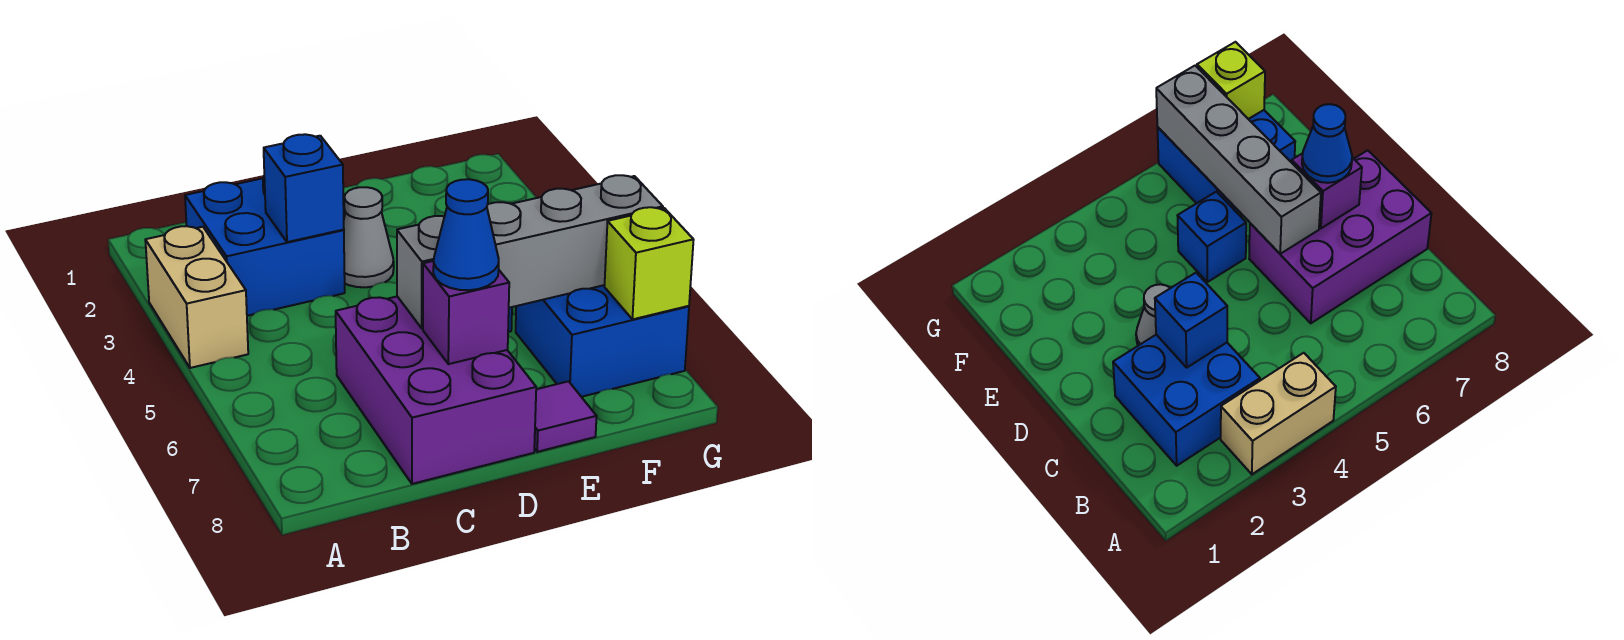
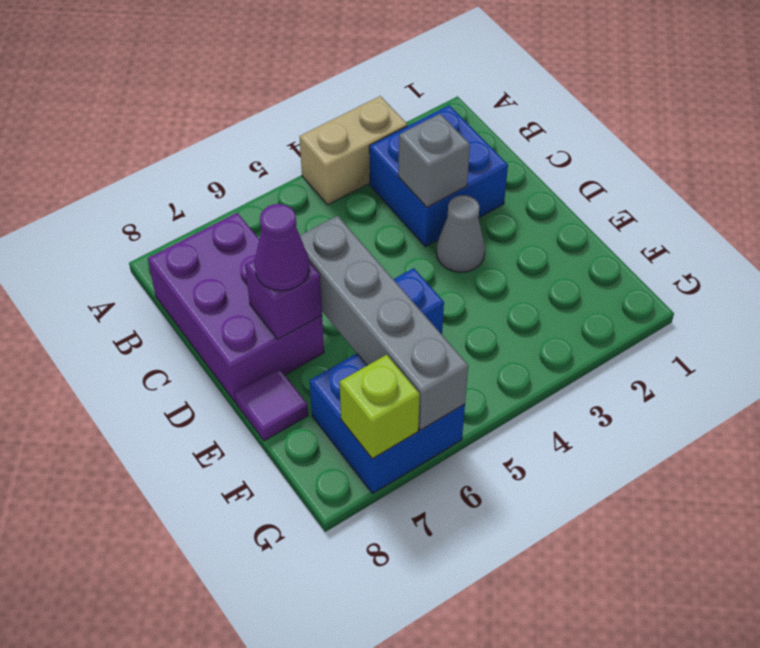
blue brick C3 level 2 -> grey brick C3 level 2
purple brick C6:D8 level 1 -> purple brick B7:D8 level 1
blue cone D7 level 3 -> purple cone D7 level 3

